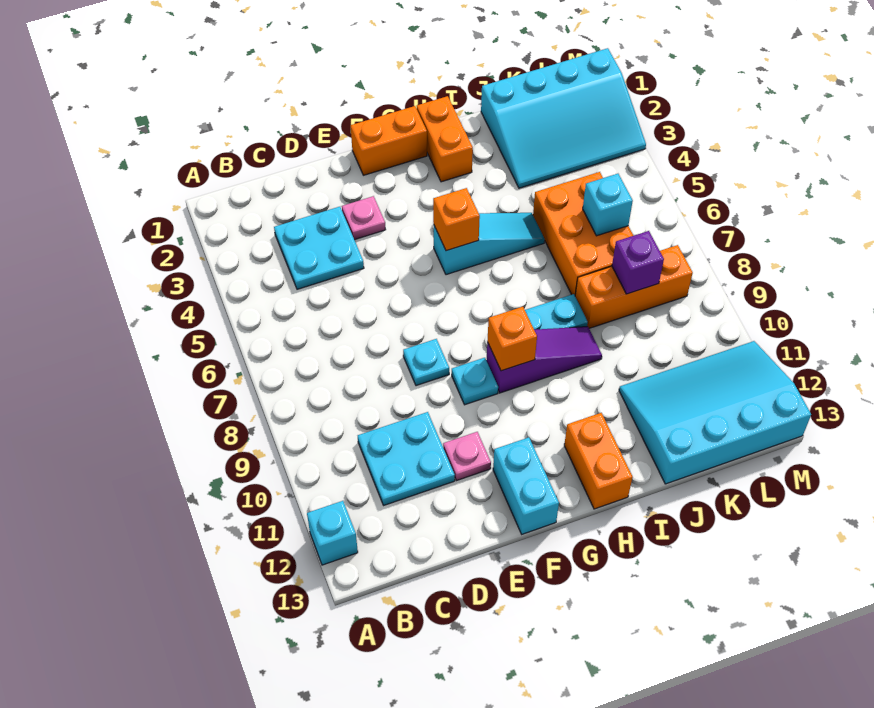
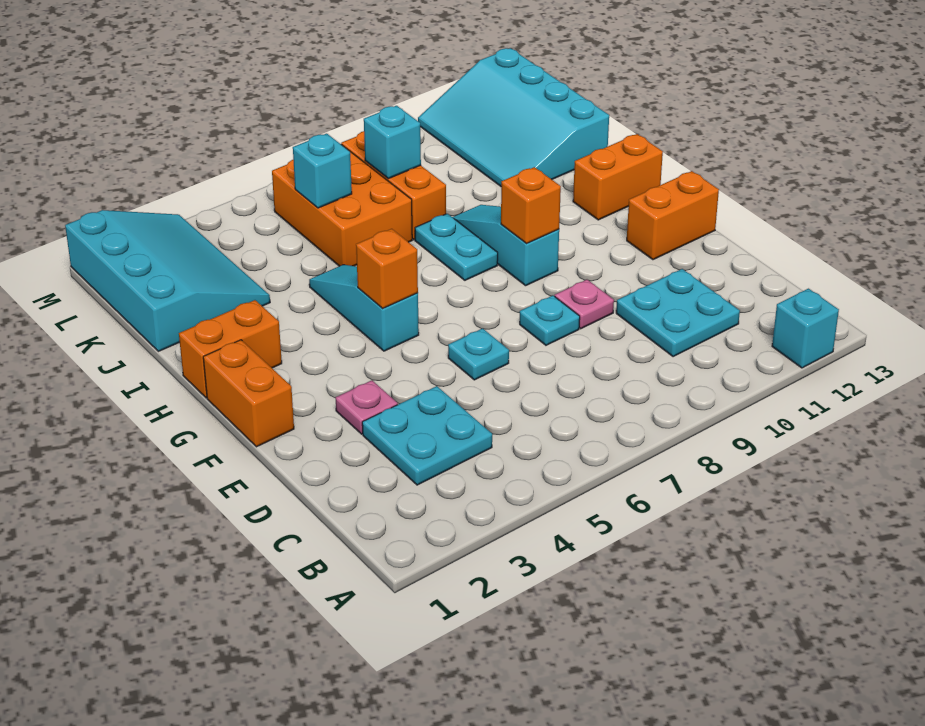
pink plate E11 level 1 -> pink plate E9 level 1
cyan plate F9 level 1 -> cyan plate E6 level 1
cyan brick F12:F13 level 1 -> orange brick F12:F13 level 1
purple slope G9:I9 level 1 top G -> cyan slope G9:I9 level 1 top G
orange brick J5:K7 level 1 -> orange brick J6:L7 level 1
purple brick K8 level 2 -> cyan brick K8 level 2

